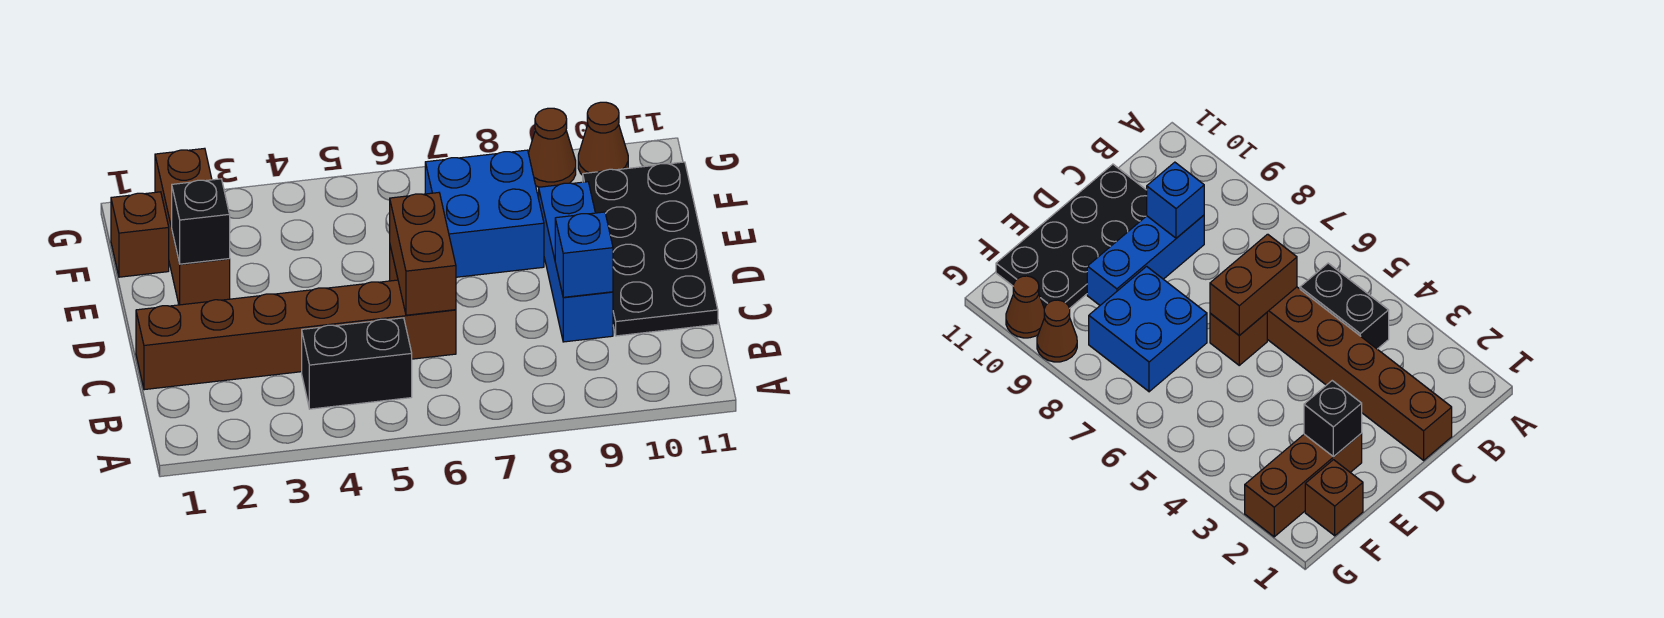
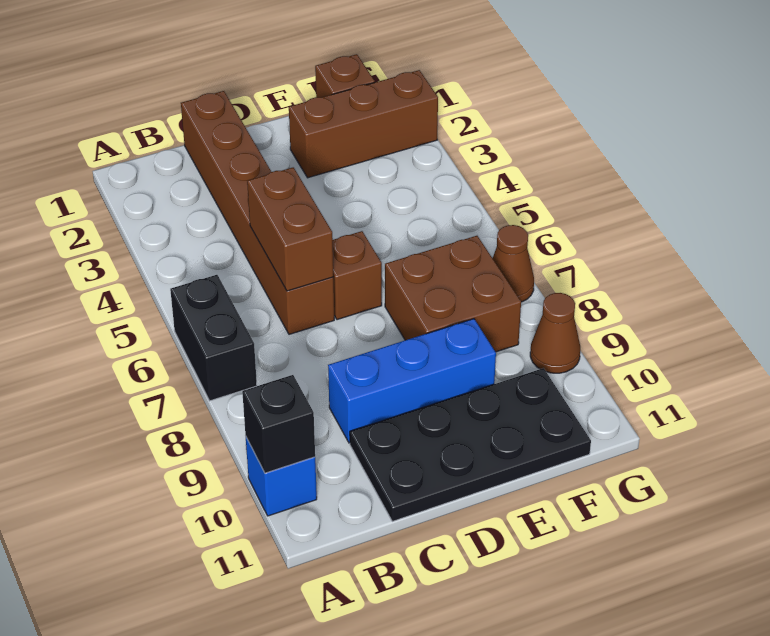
black brick B4:B5 level 1 -> black brick A6:A7 level 1
brown brick C6:D6 level 2 -> brown brick C5:C6 level 2
blue brick C9 level 2 -> blue brick A10 level 1
black brick E2 level 2 -> black brick A10 level 2
blue brick E7:F8 level 1 -> brown brick E7:F8 level 1
brown cone G10 level 1 -> brown cone G7 level 1

